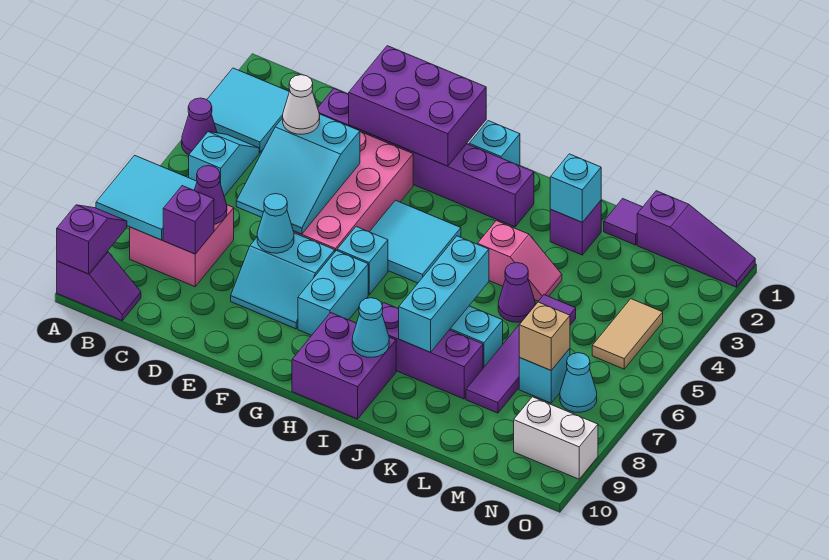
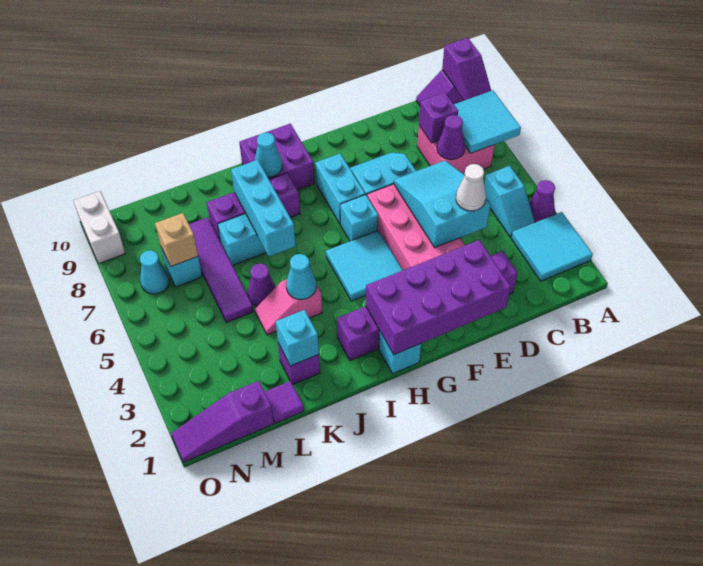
purple brick E1:G2 level 2 -> purple brick E1:H2 level 2
cyan cone E7 level 2 -> cyan cone J4 level 2
tan tile N4:N5 level 1 -> none
white brick N9:O9 level 1 -> white brick O9:O10 level 1

